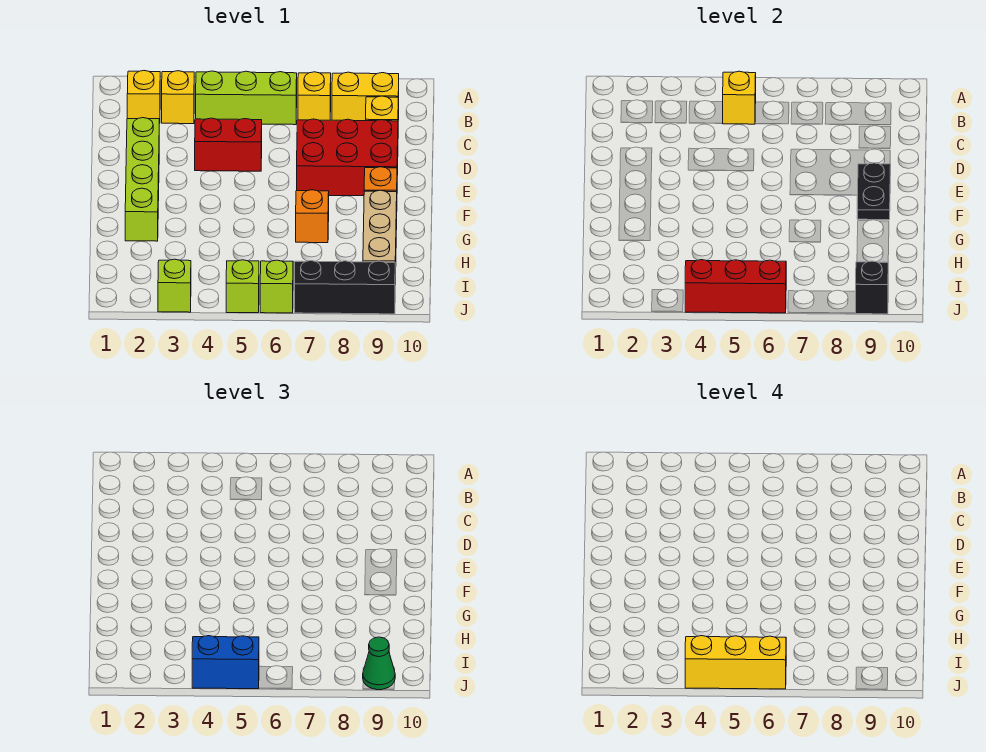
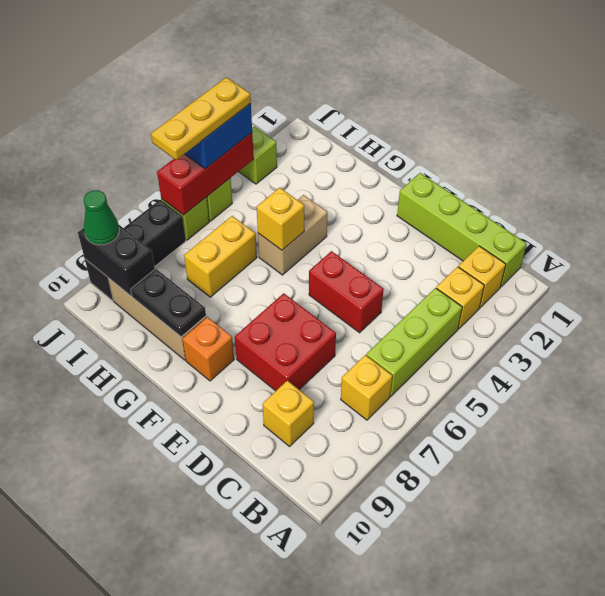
yellow brick B5 level 2 -> yellow brick G5 level 2
yellow brick B8:B9 level 1 -> yellow brick H6:H7 level 1
lime brick D2:G2 level 1 -> lime brick B1:E1 level 1
red brick D4:D5 level 1 -> red brick D5:E5 level 1
red brick D7:E9 level 1 -> red brick D7:E8 level 1
black plate E9:F9 level 2 -> black plate G9:H9 level 2
none -> tan brick G4:G5 level 1
orange brick G7 level 1 -> none
yellow brick J4:J6 level 4 -> yellow plate J4:J6 level 4
black brick J9 level 2 -> black brick I9:J9 level 2

